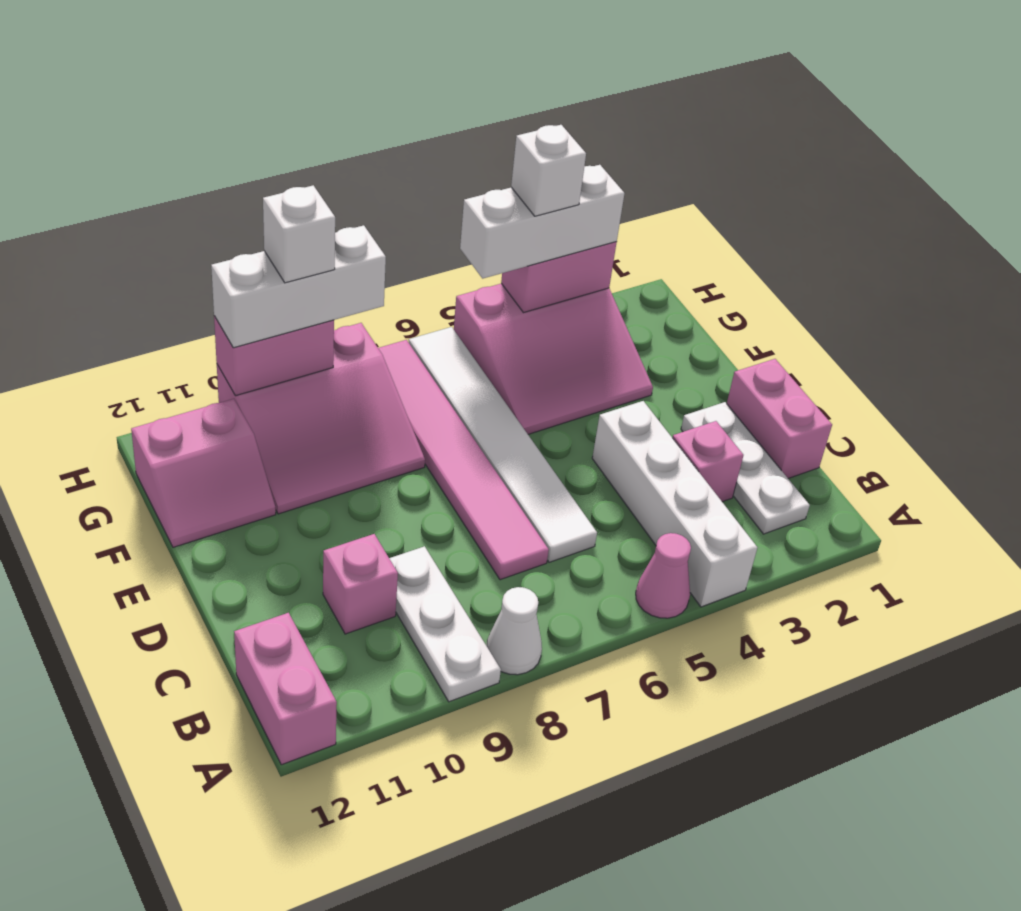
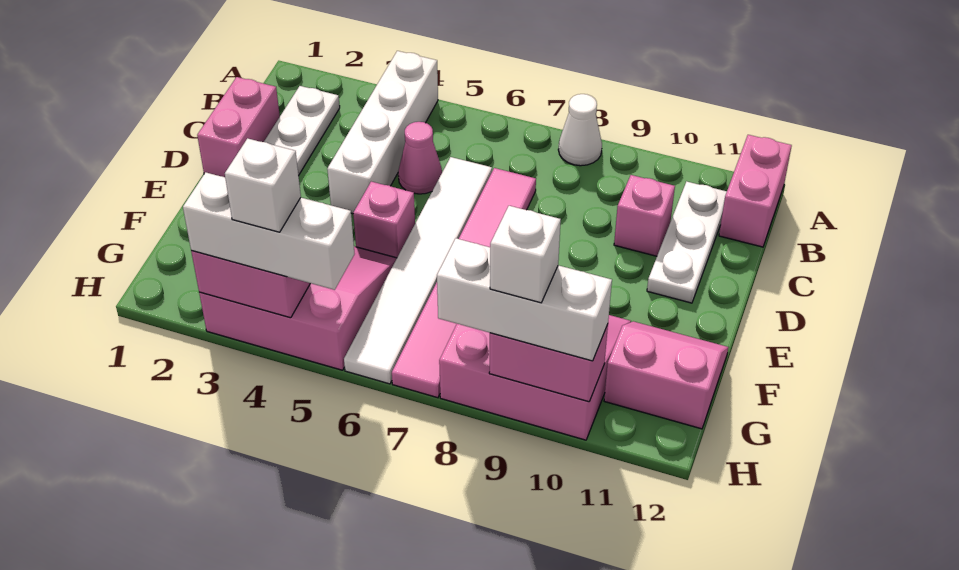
pink cone A5 level 1 -> pink cone C5 level 1
white plate A9:C9 level 1 -> white plate B11:D11 level 1
pink brick C3 level 1 -> pink brick E5 level 1

